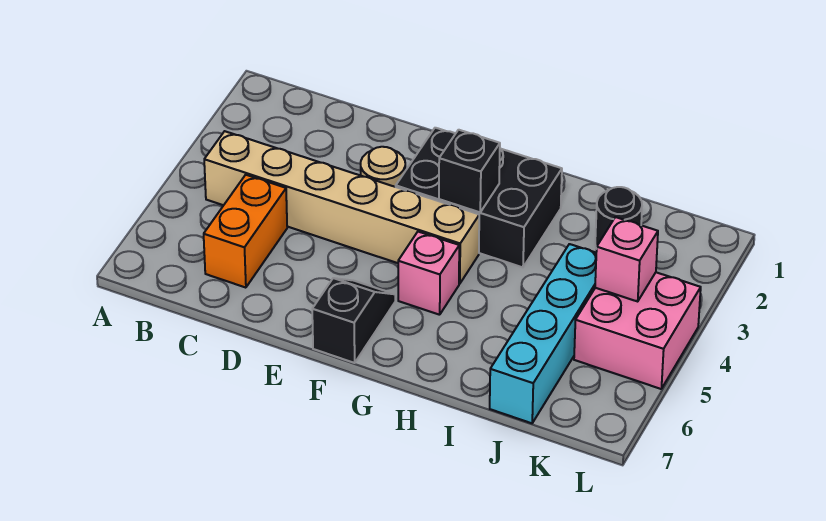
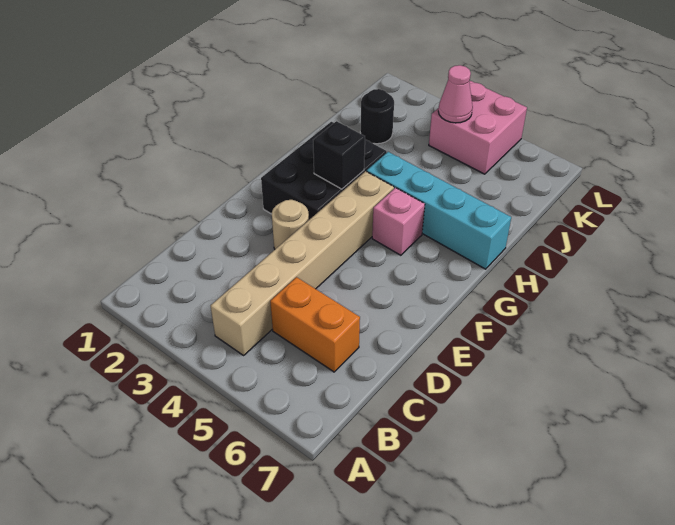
black slope F6:F7 level 1 top 7 -> none
cyan brick J4:J7 level 1 -> cyan brick H4:H7 level 1
pink brick K4 level 2 -> pink cone K4 level 2

